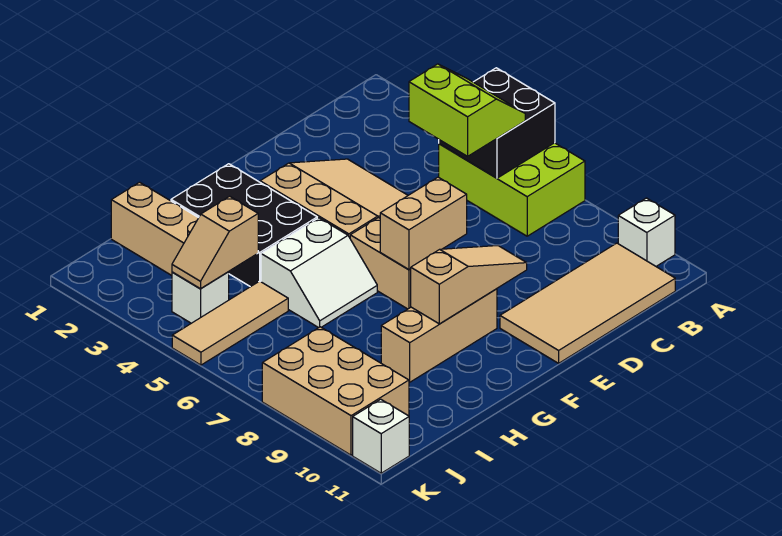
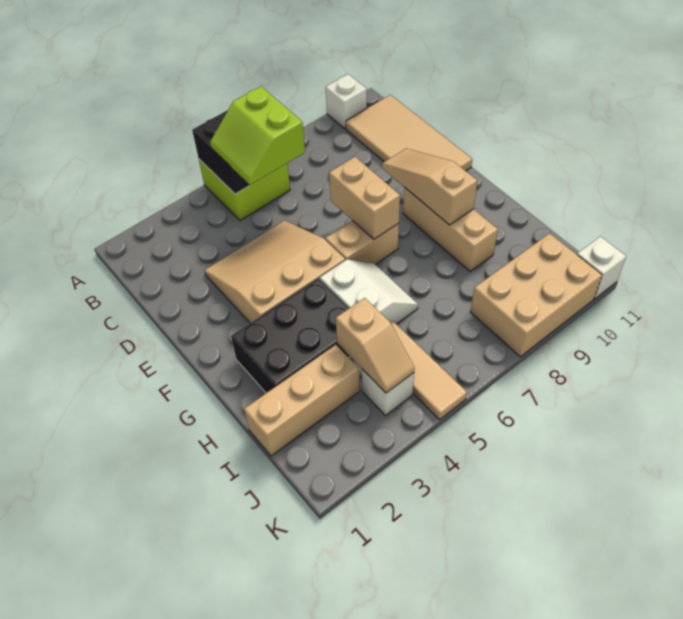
lime brick A5:B7 level 1 -> lime brick A5:B6 level 1
lime slope B5:C6 level 3 top C -> lime slope B5:C6 level 3 top 6

